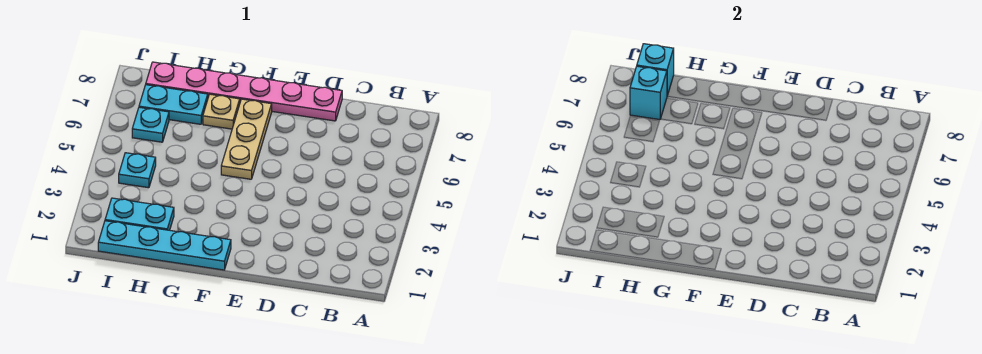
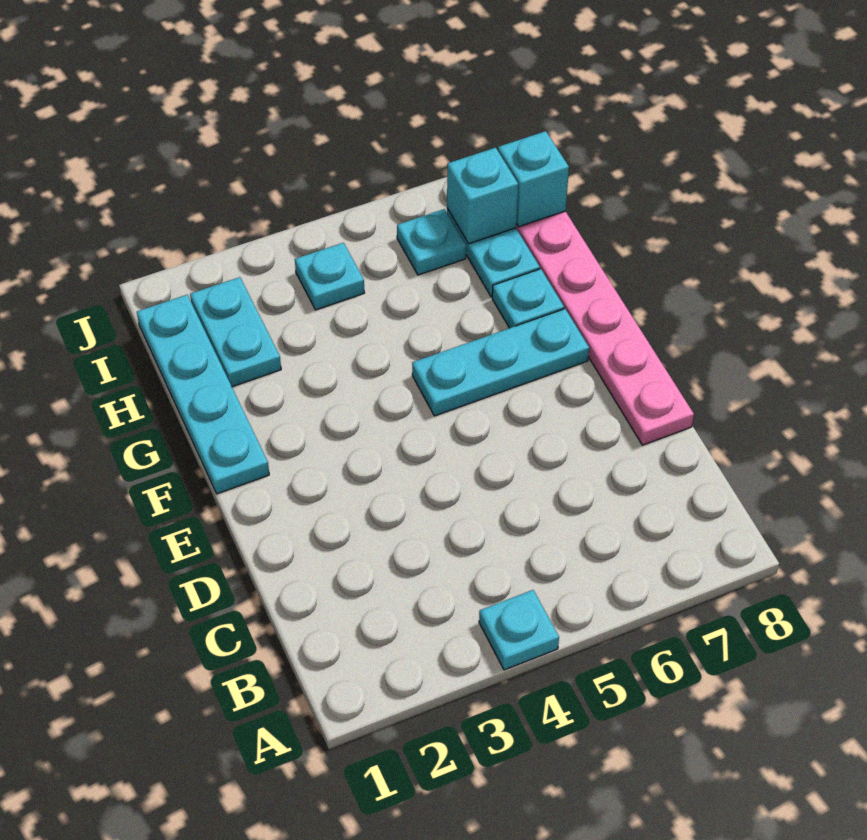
none -> cyan plate A4 level 1
tan plate F5:F7 level 1 -> cyan plate F5:F7 level 1
tan plate G7 level 1 -> cyan plate G7 level 1

